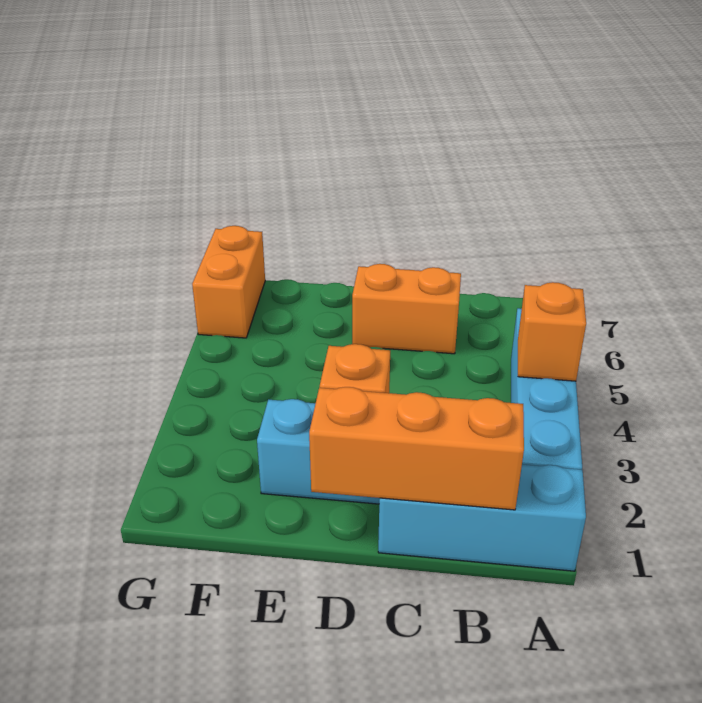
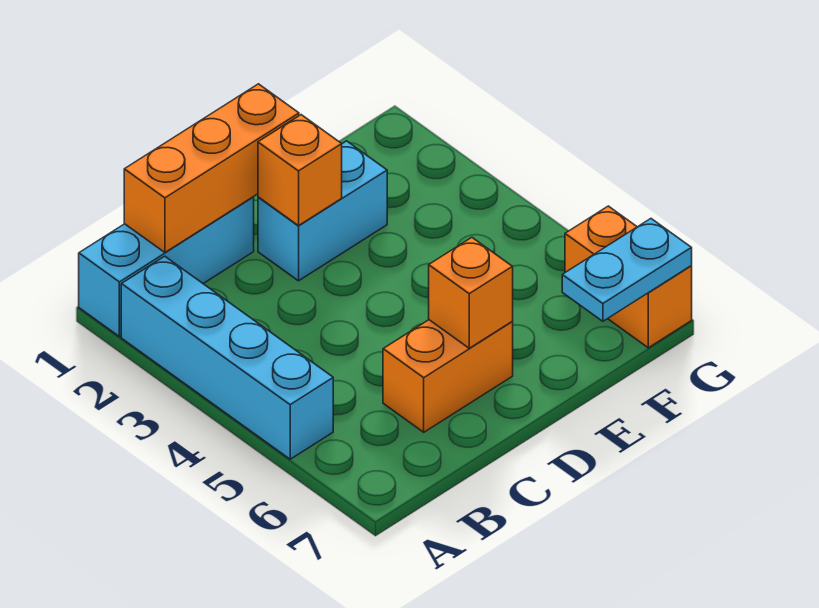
orange brick A4 level 2 -> orange brick D6 level 2
none -> cyan plate F7:G7 level 2

